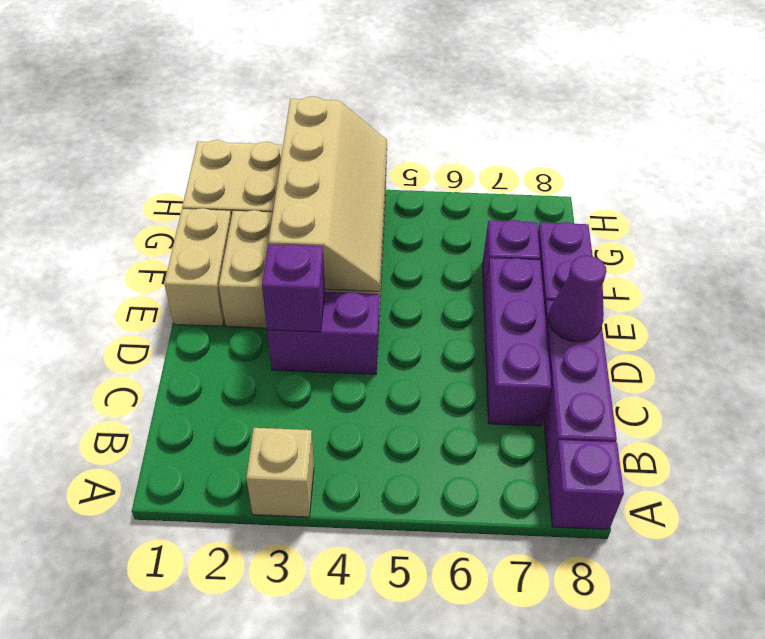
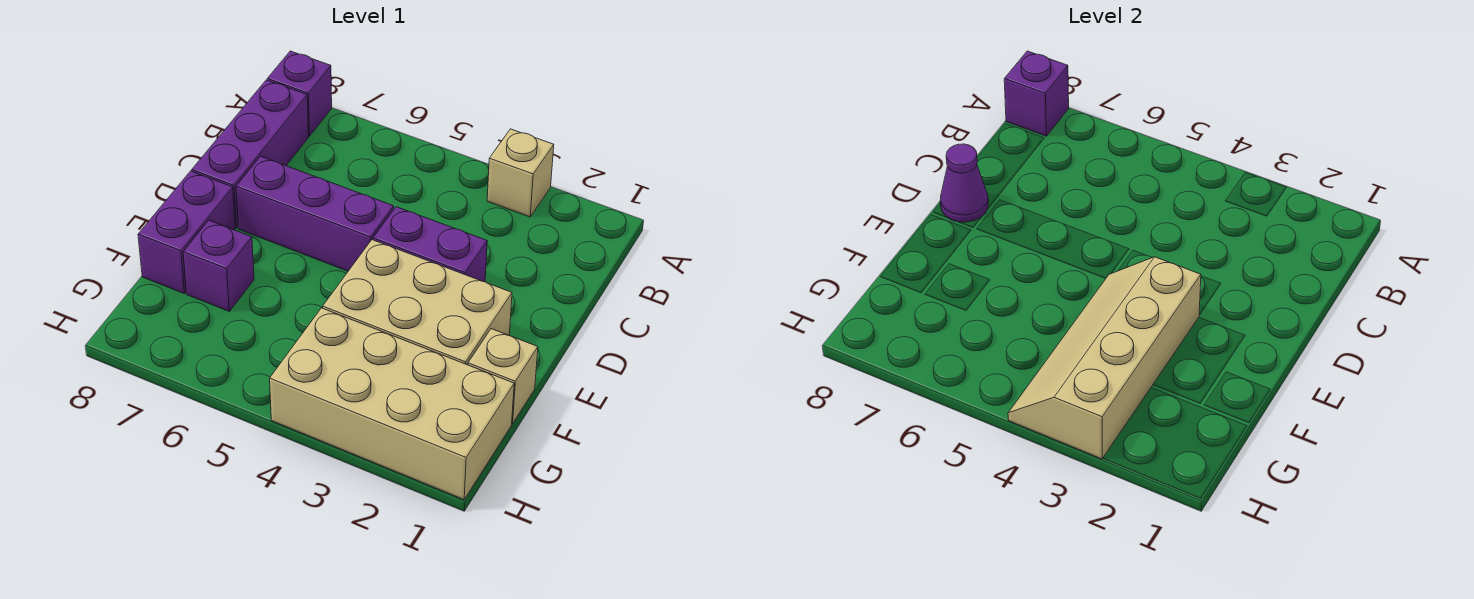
purple brick C7:E7 level 1 -> purple brick D5:D7 level 1
purple brick D3 level 2 -> purple brick A8 level 2
tan brick E1:F1 level 1 -> tan brick F1 level 1

